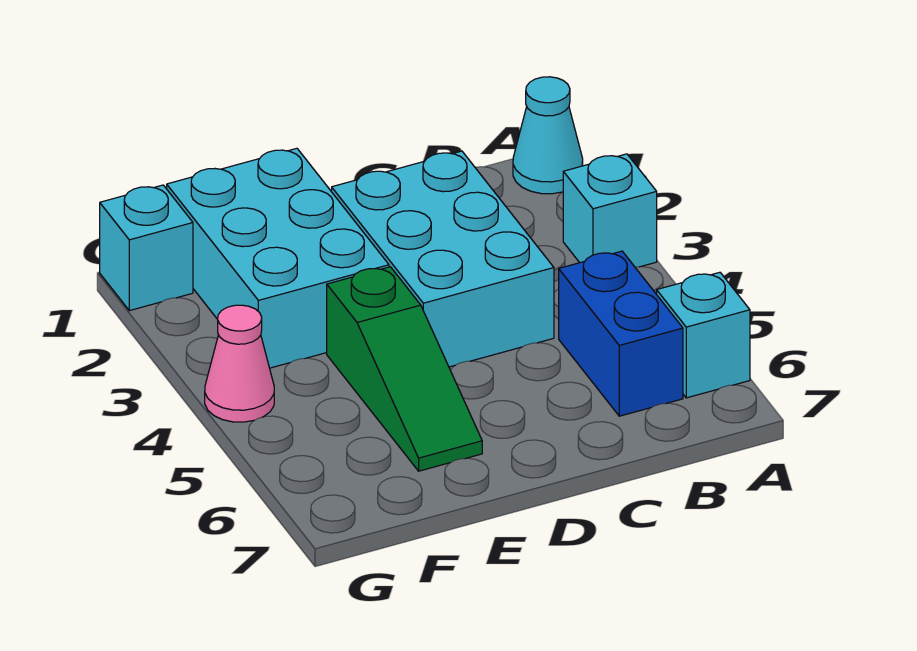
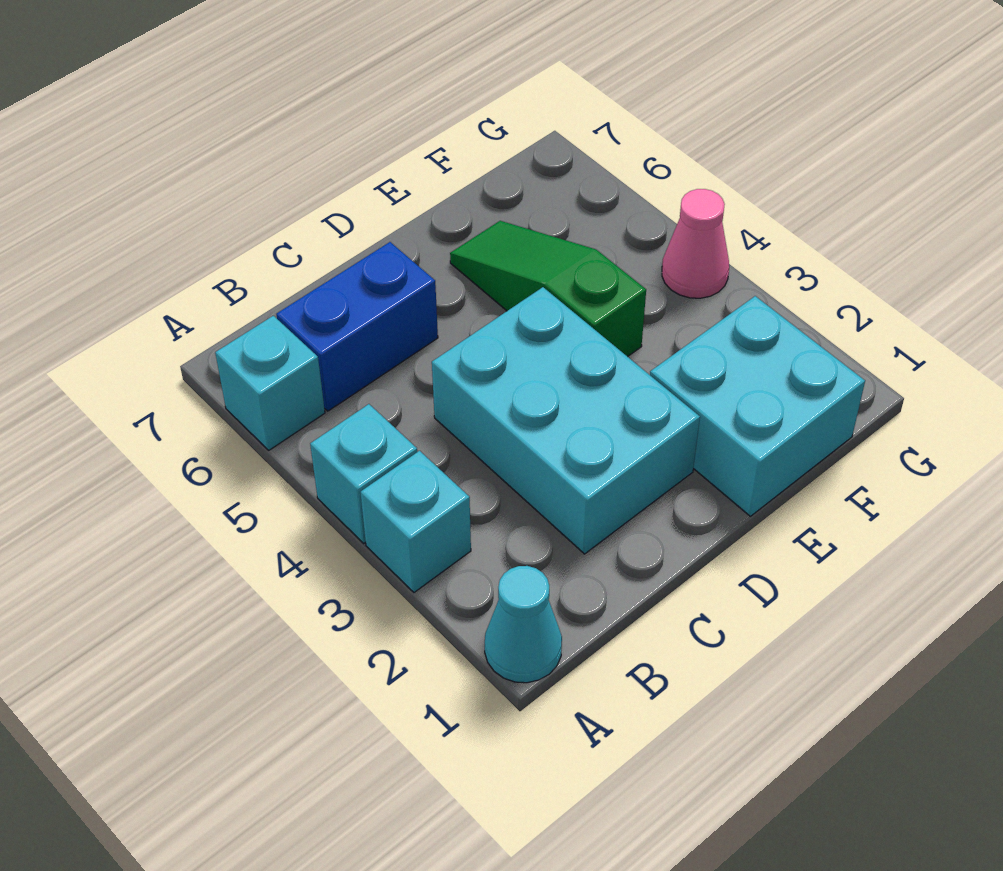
blue brick B5:B6 level 1 -> blue brick B6:C6 level 1
cyan brick E1:F3 level 1 -> cyan brick E1:F2 level 1
cyan brick G1 level 1 -> cyan brick A4 level 1

